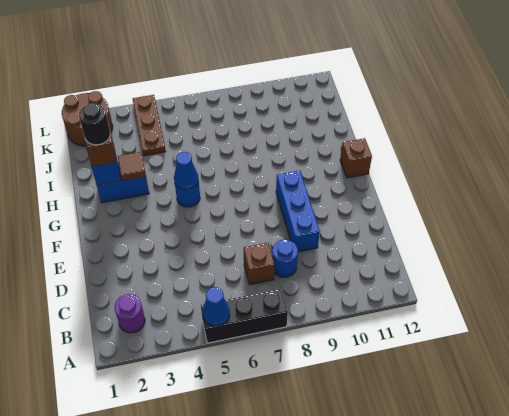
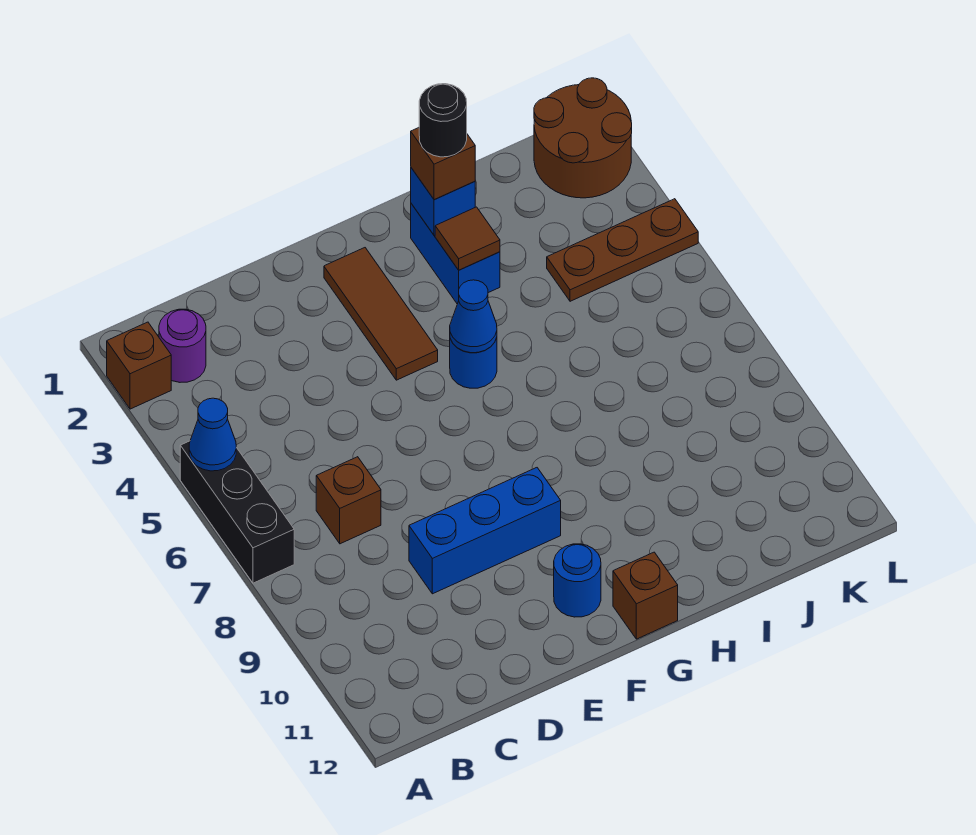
none -> brown brick A2 level 1
blue round brick C8 level 1 -> blue round brick F11 level 1
none -> brown tile F2:F4 level 1

